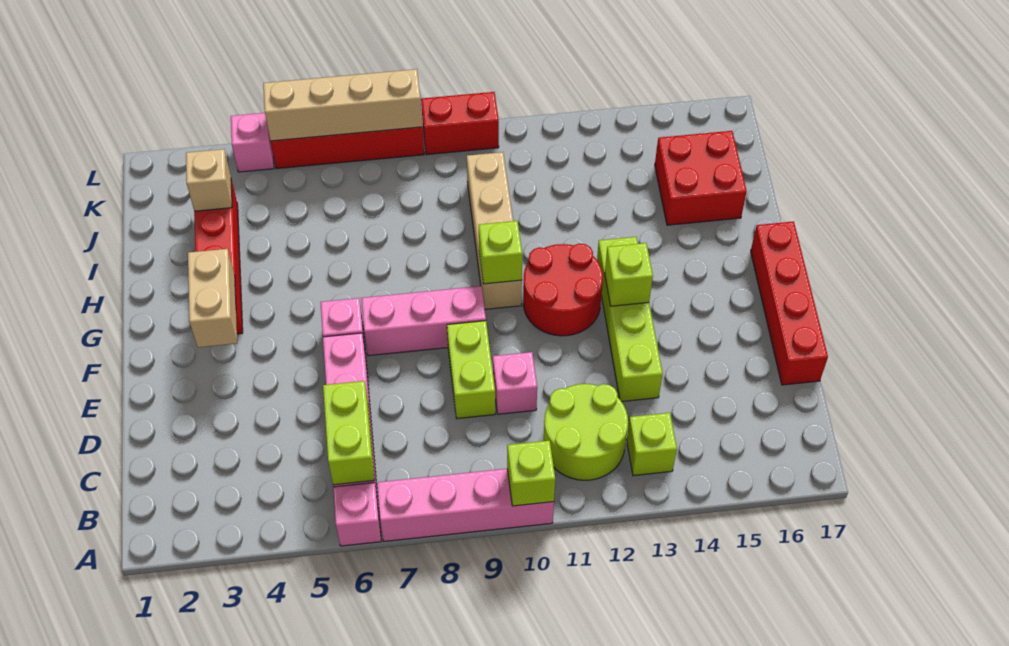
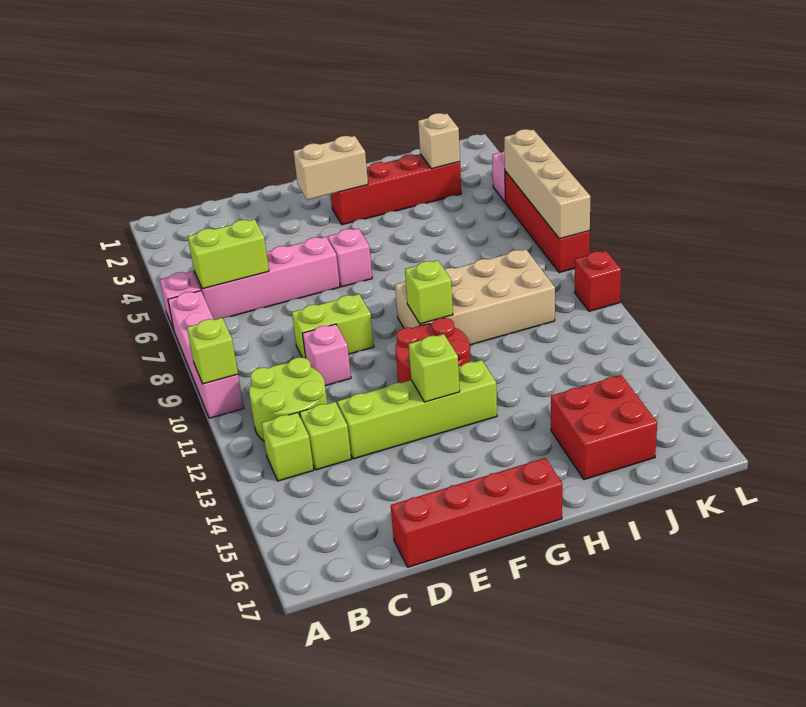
none -> lime brick C13 level 1
pink brick F7:F9 level 1 -> none
tan brick G10:J10 level 1 -> tan brick G9:J10 level 1
red brick L9:L10 level 1 -> red brick L10 level 1

